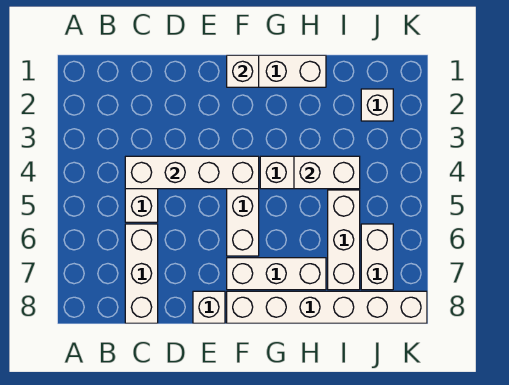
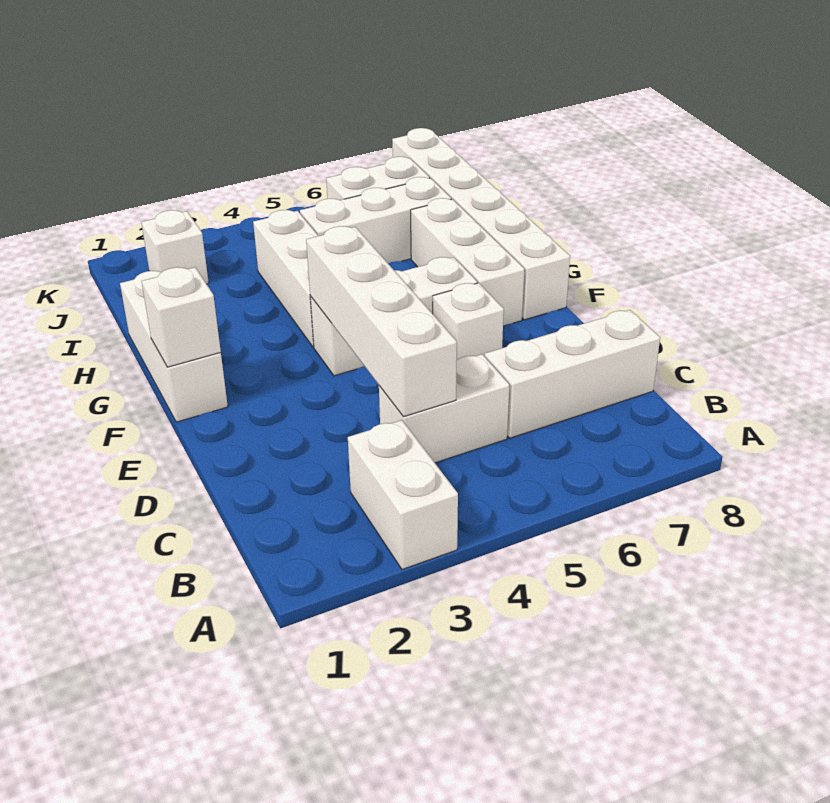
white brick E8 level 1 -> white brick E6 level 1
white brick H4:I4 level 2 -> white brick A3:B3 level 1

